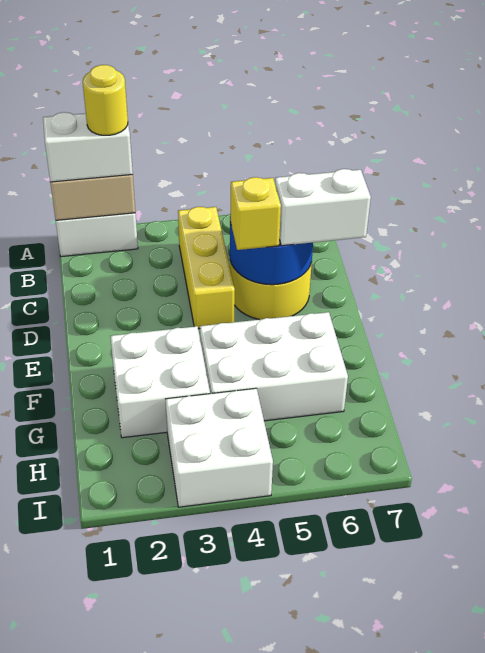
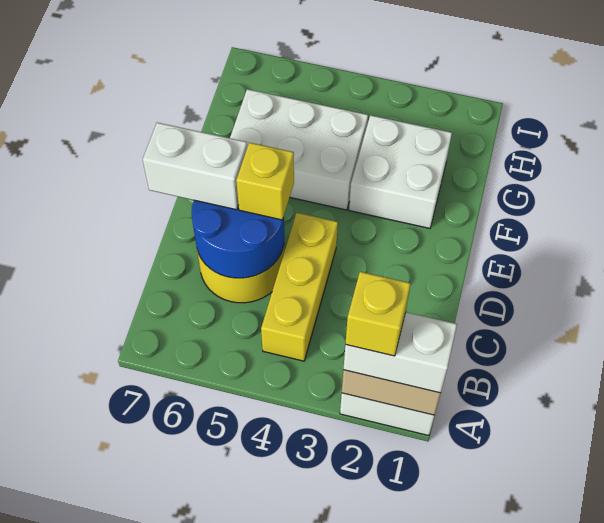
yellow round brick A2 level 4 -> yellow brick A2 level 4
white brick H3:I4 level 1 -> none

